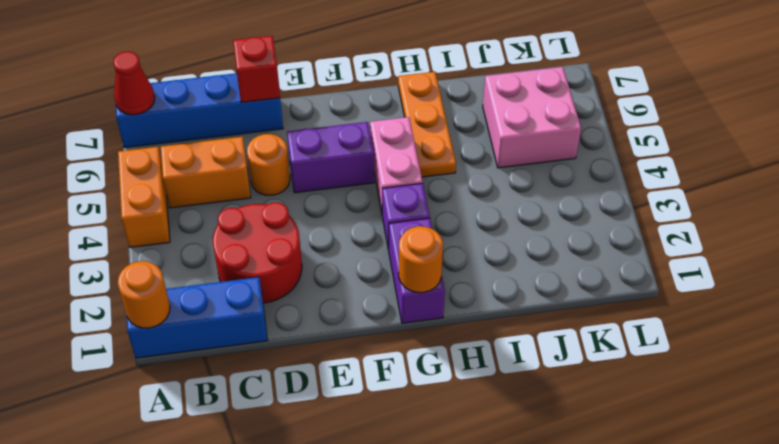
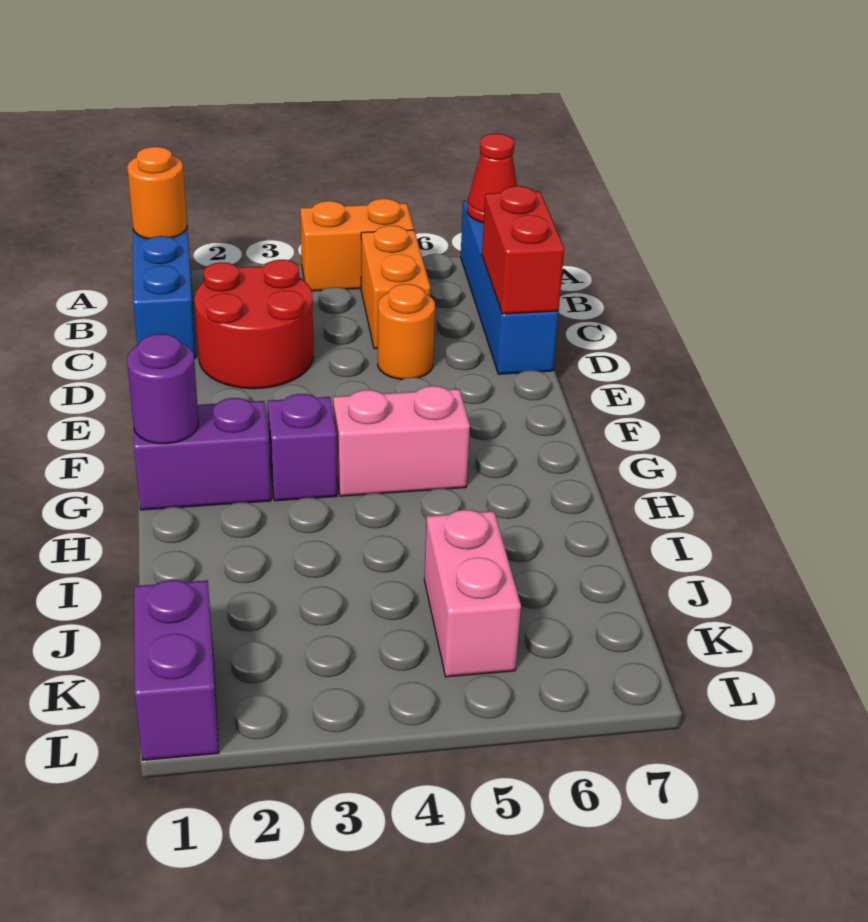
red brick D7 level 2 -> red brick C7:D7 level 2
purple brick E5:F5 level 1 -> purple brick K1:L1 level 1
orange round brick G1 level 2 -> purple round brick G1 level 2
orange plate H5:H7 level 1 -> none
pink brick J5:K6 level 1 -> pink brick J5:K5 level 1

